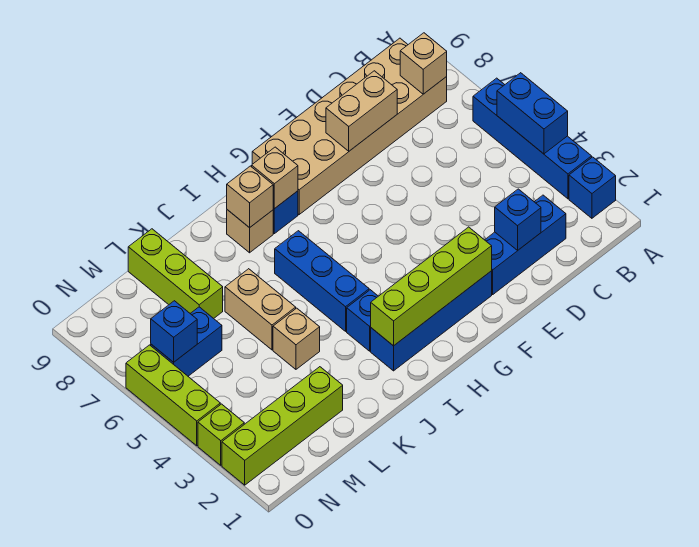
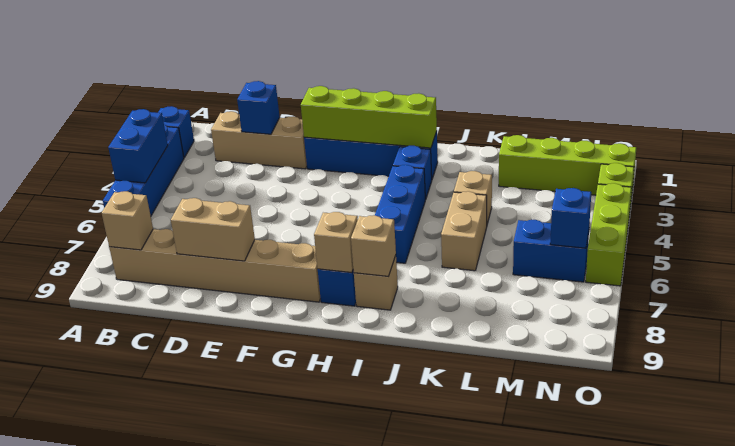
tan brick B8:G9 level 1 -> tan brick B8:G8 level 1
blue brick C2:E2 level 1 -> tan brick C2:E2 level 1
lime brick L7:L9 level 1 -> none

